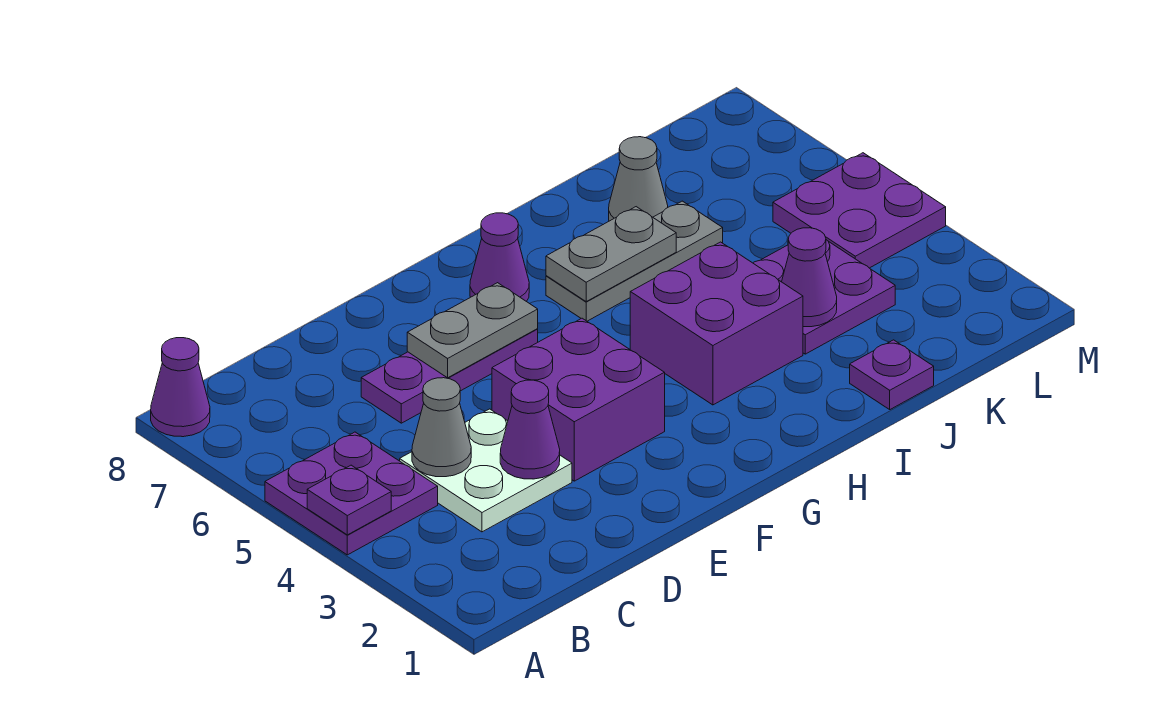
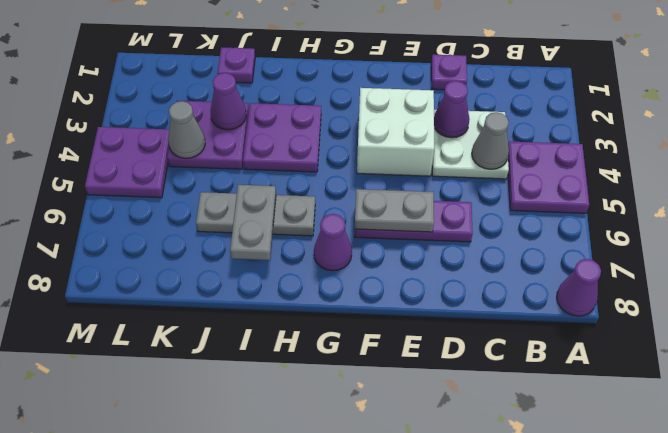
purple plate A4 level 2 -> purple plate D1 level 1
purple brick E3:F4 level 1 -> white brick E3:F4 level 1
purple brick H3:I4 level 1 -> purple plate H3:I4 level 1
grey plate H6:I6 level 2 -> grey plate I6:I7 level 2
grey cone J7 level 1 -> grey cone K4 level 2

